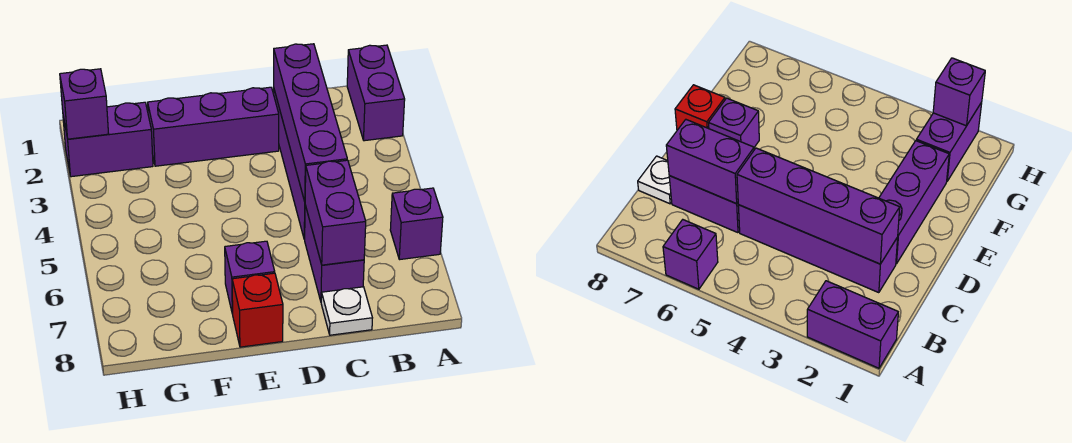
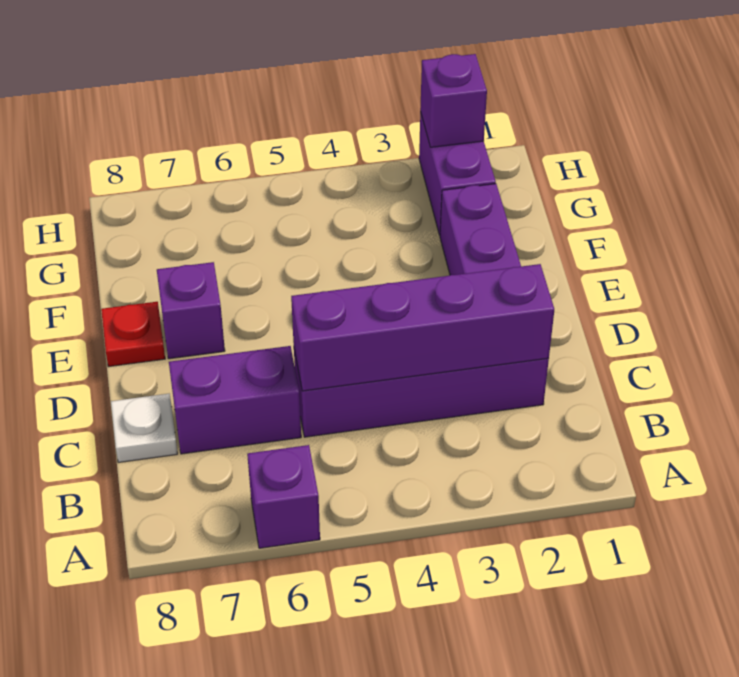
purple brick A1:A2 level 1 -> none
purple brick C6:C7 level 2 -> none
red brick E8 level 1 -> red plate E8 level 1

